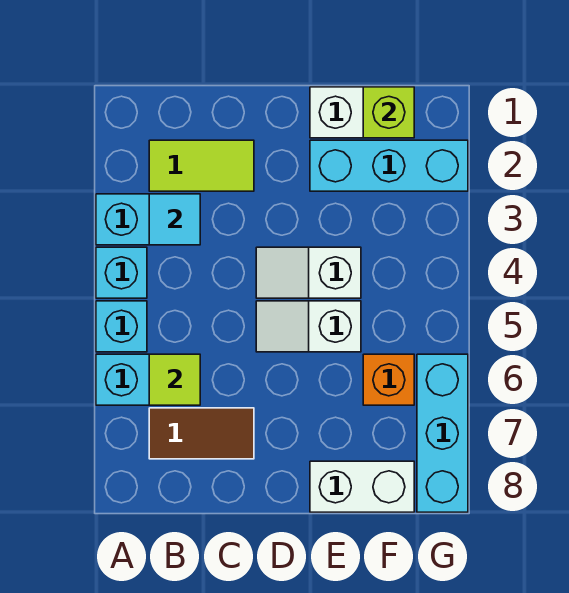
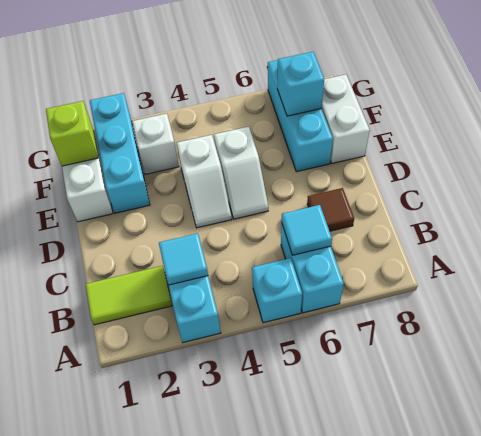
cyan brick A4 level 1 -> cyan brick F7 level 2
lime tile B2:C2 level 1 -> lime tile B1:B2 level 1
lime tile B6 level 2 -> cyan tile B6 level 2
brown tile B7:C7 level 1 -> brown tile C7 level 1
none -> white brick F3 level 1
orange brick F6 level 1 -> none
cyan brick G6:G8 level 1 -> cyan brick E7:G7 level 1

